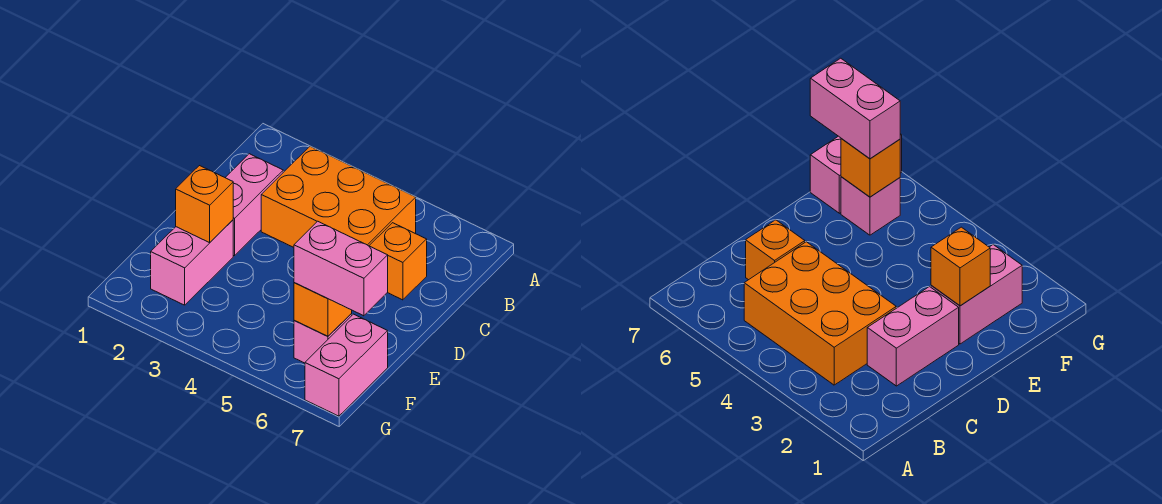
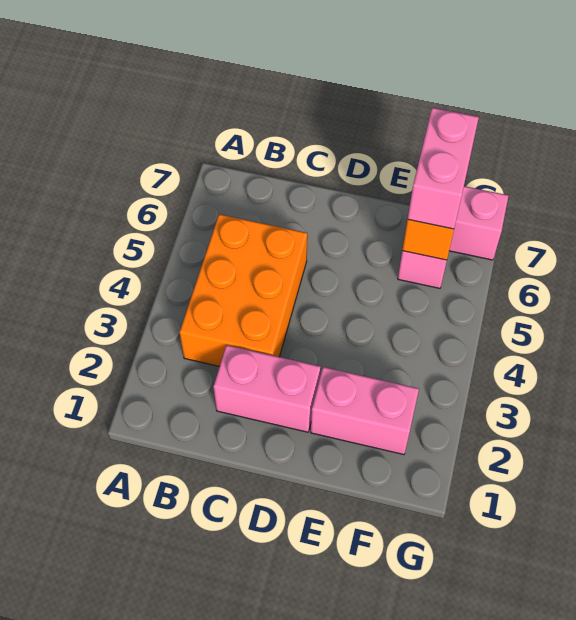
orange brick C6 level 1 -> none
orange brick E2 level 2 -> none

